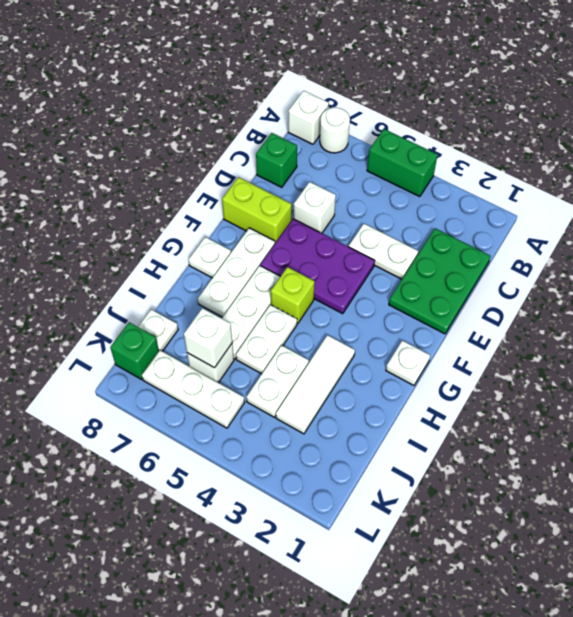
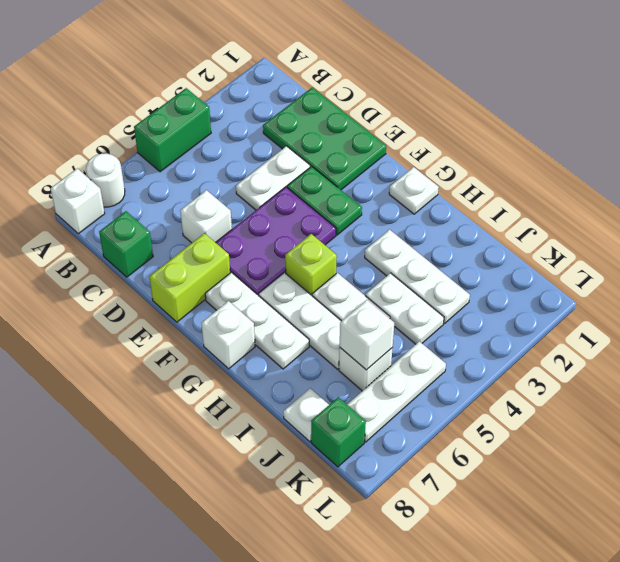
none -> green plate E3:F3 level 1
white plate G8 level 1 -> white brick G8 level 1
white tile H3:J3 level 1 -> white plate H3:J3 level 1

